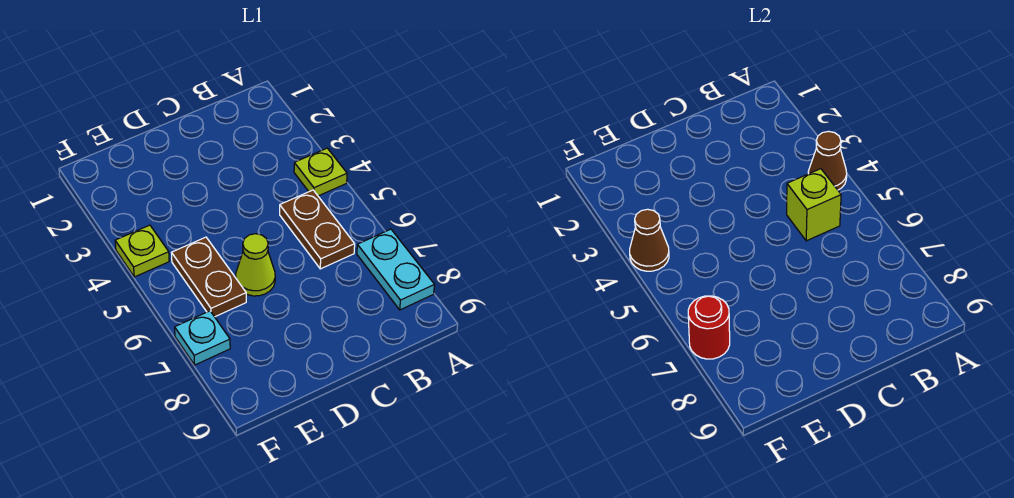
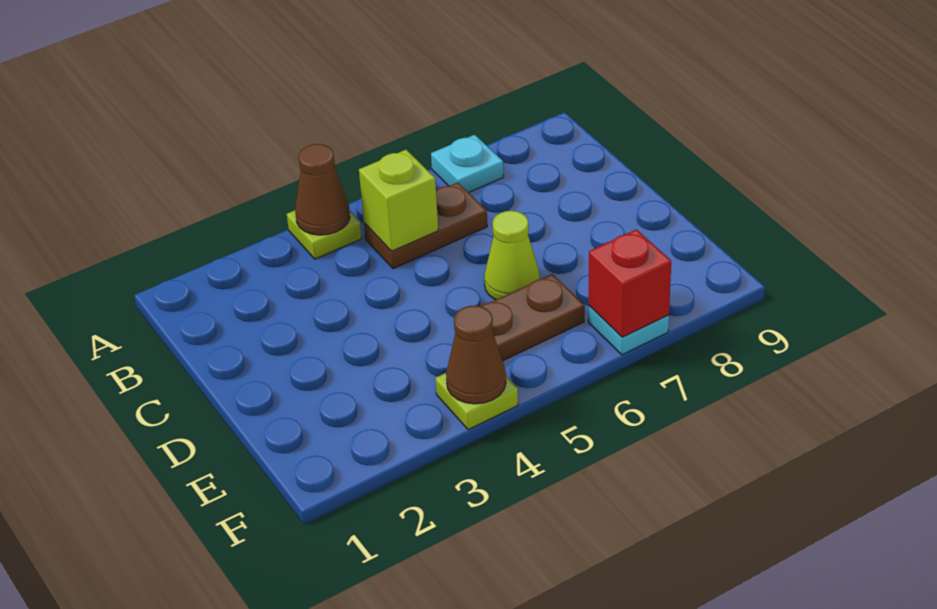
cyan plate A7:A8 level 1 -> cyan plate A7 level 1
red round brick F7 level 2 -> red brick F7 level 2

